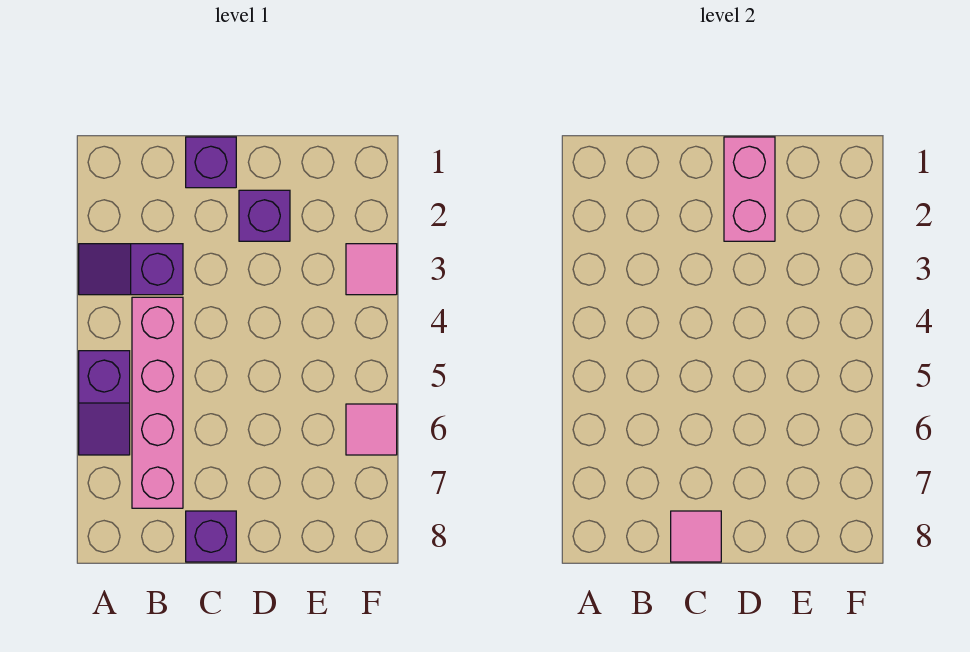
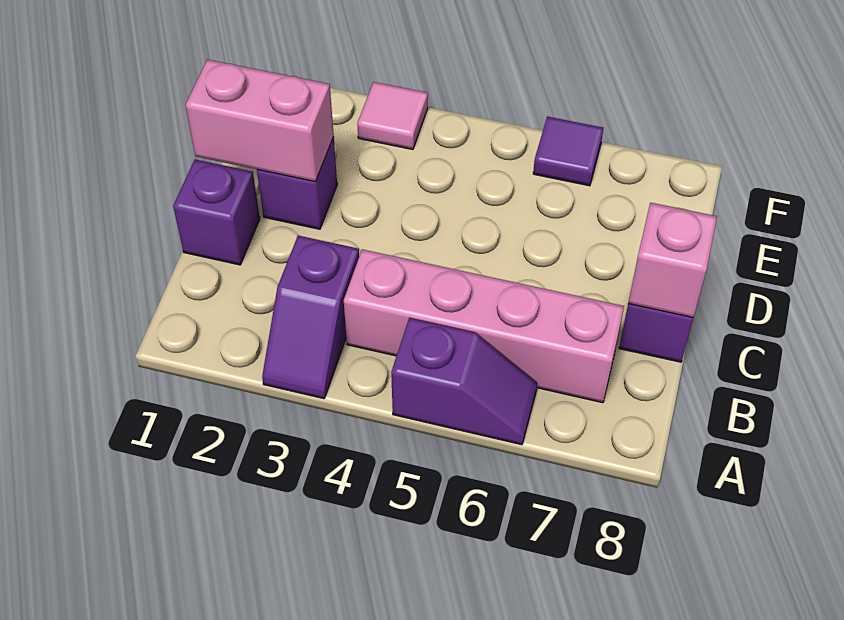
pink tile C8 level 2 -> pink brick C8 level 2
pink tile F6 level 1 -> purple tile F6 level 1

